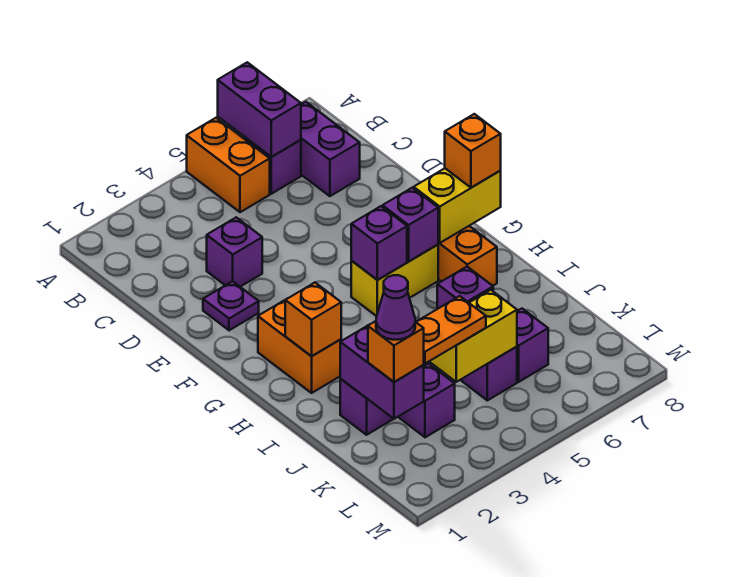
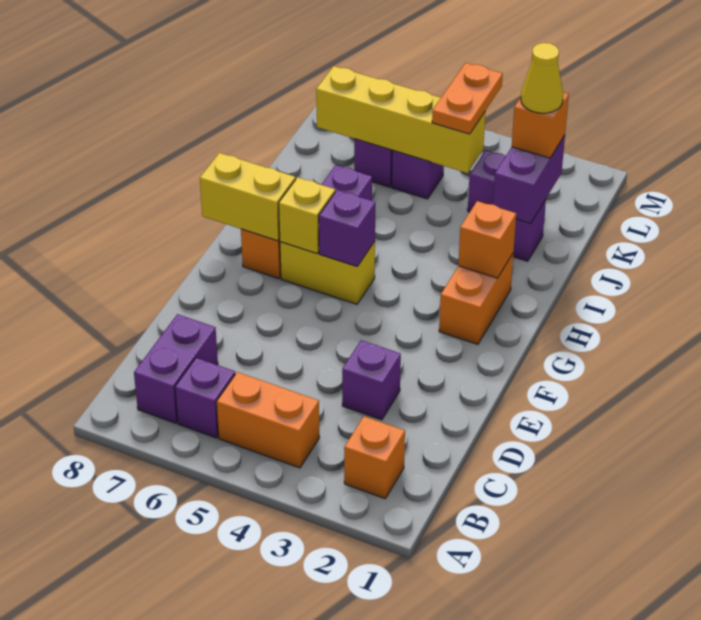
orange brick A5:B5 level 1 -> orange brick B4:B5 level 1
purple brick A6:B6 level 2 -> none
purple plate E2 level 1 -> none
purple brick G6 level 2 -> yellow brick G6 level 2
orange brick G8 level 3 -> orange brick B2 level 1
purple cone K2 level 4 -> yellow cone K2 level 4
orange plate K3:K4 level 3 -> orange plate K4:L4 level 3
yellow brick K4:K5 level 2 -> yellow brick K4:K7 level 2

